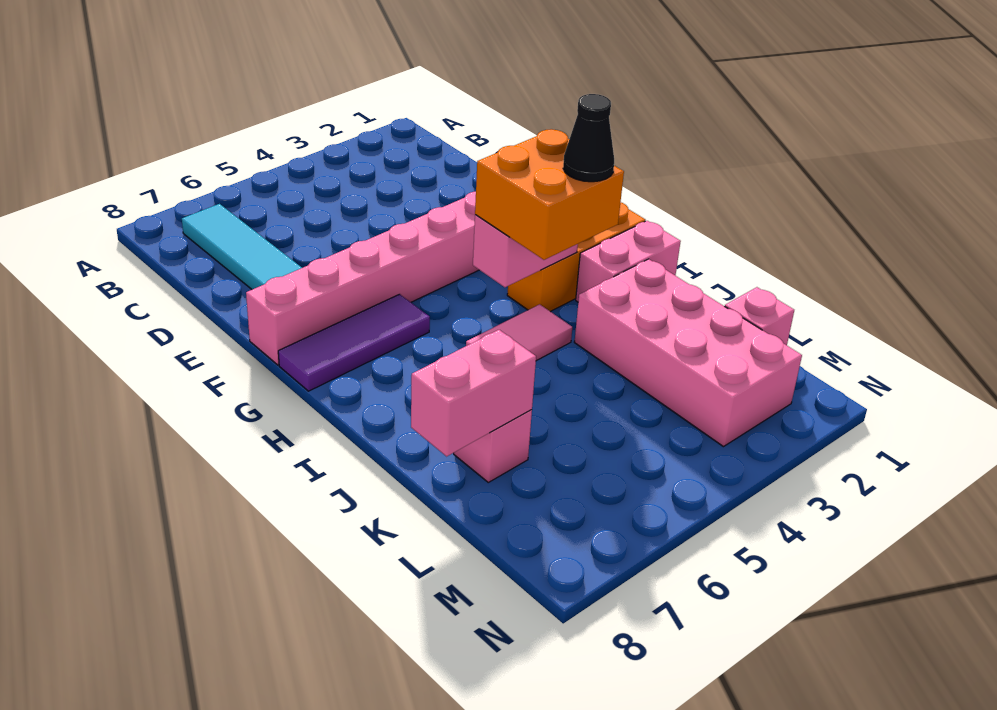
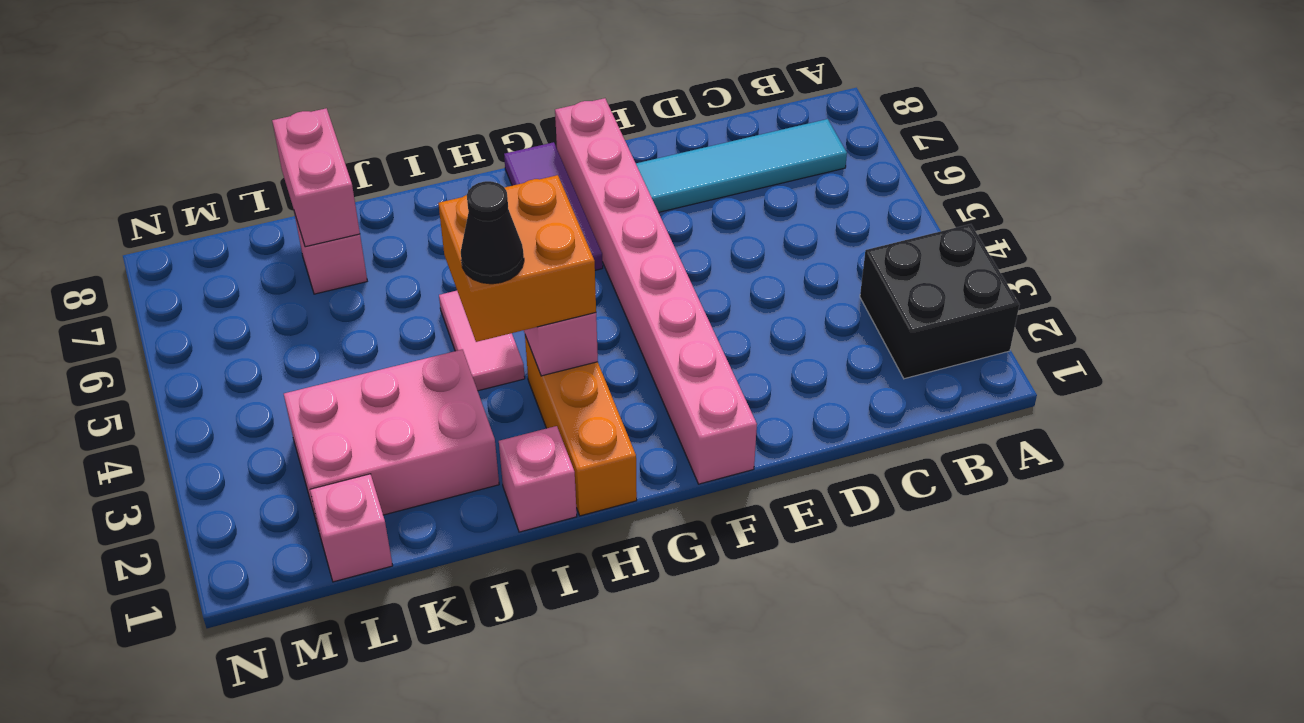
none -> black brick A2:B3 level 1
pink brick I1:I2 level 1 -> pink brick I1 level 1
pink brick J2:M3 level 1 -> pink brick J2:L3 level 1

